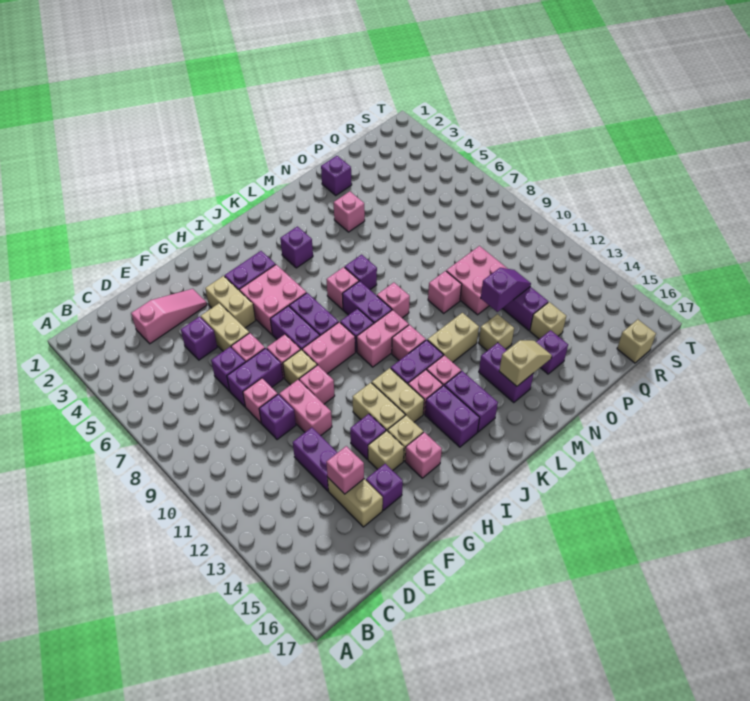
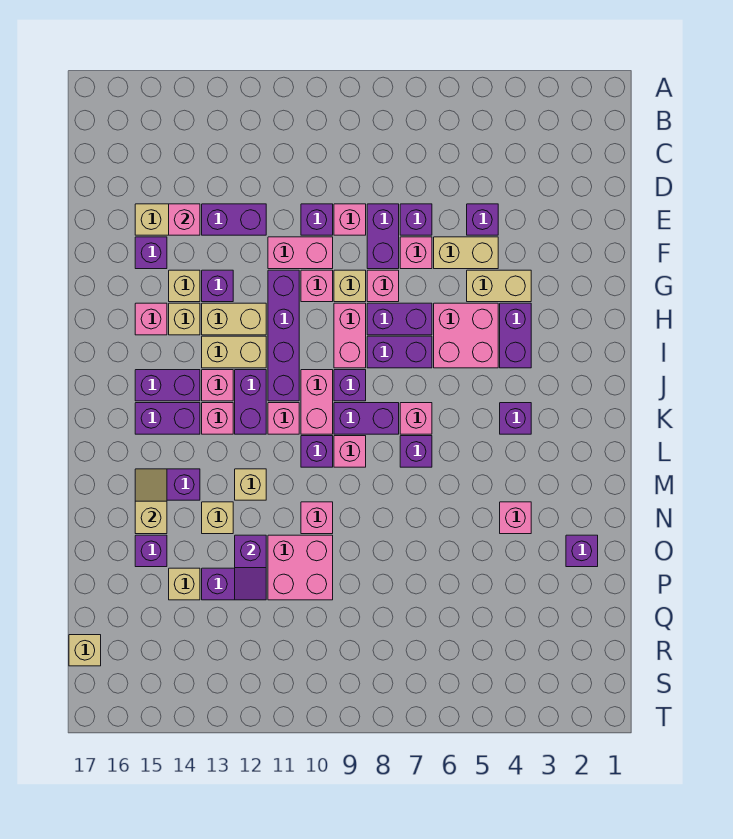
pink slope D3:F3 level 1 top D -> none
none -> purple brick G11:J11 level 1
none -> purple brick L10 level 1
tan brick L12:M12 level 1 -> tan brick M12 level 1
tan slope M15:N15 level 2 top M -> tan slope M15:N15 level 2 top N

